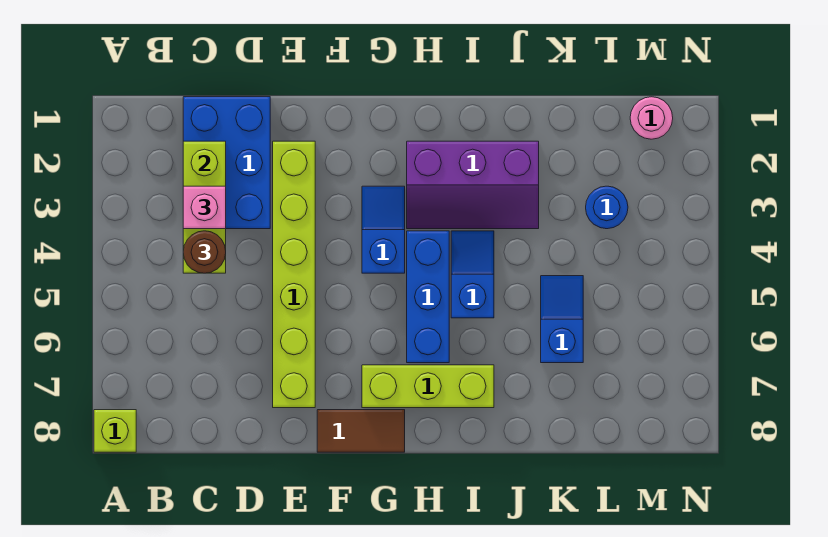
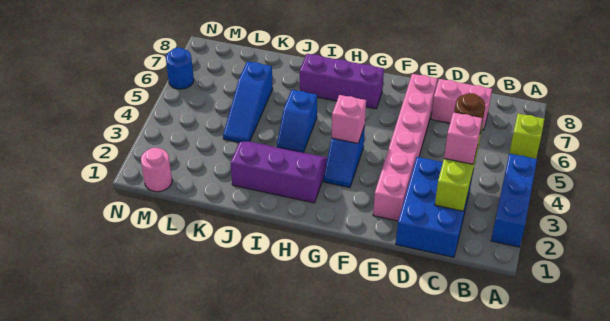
lime brick A8 level 1 -> lime brick A6 level 1
none -> pink brick C7:D7 level 1
lime brick E2:E7 level 1 -> pink brick E2:E7 level 1
brown tile F8:G8 level 1 -> none
none -> pink brick G4 level 2
lime brick G7:I7 level 1 -> purple brick G7:I7 level 1
blue brick H4:H6 level 1 -> blue brick A2:A4 level 1
blue slope K5:K6 level 1 top 6 -> blue slope K4:K6 level 1 top 6
blue round brick L3 level 1 -> blue round brick N6 level 1

